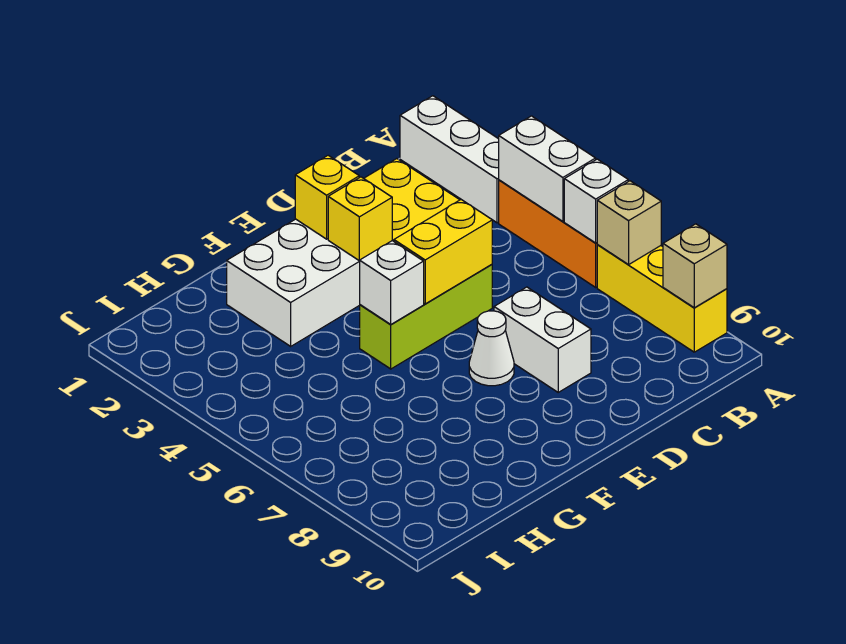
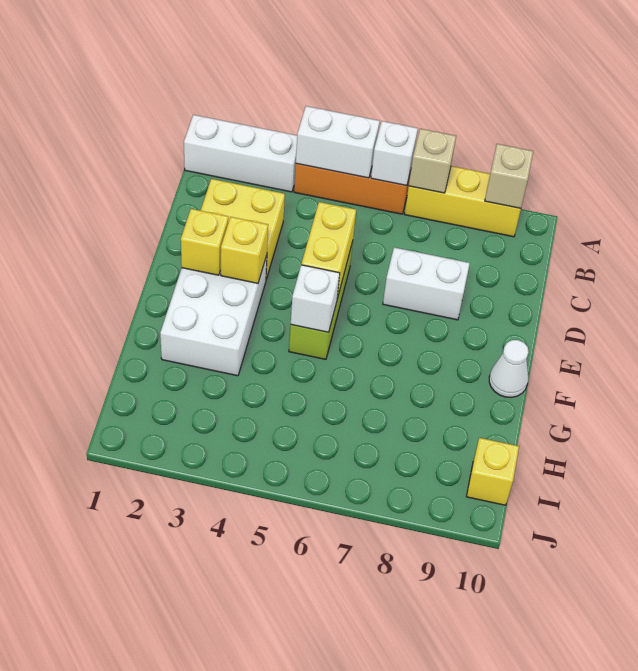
white cone E7 level 1 -> white cone F10 level 1
none -> yellow brick I10 level 1

